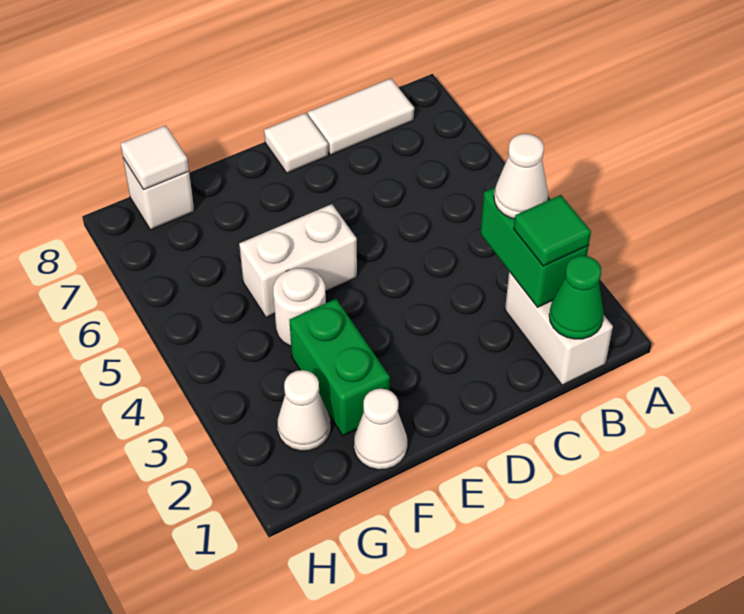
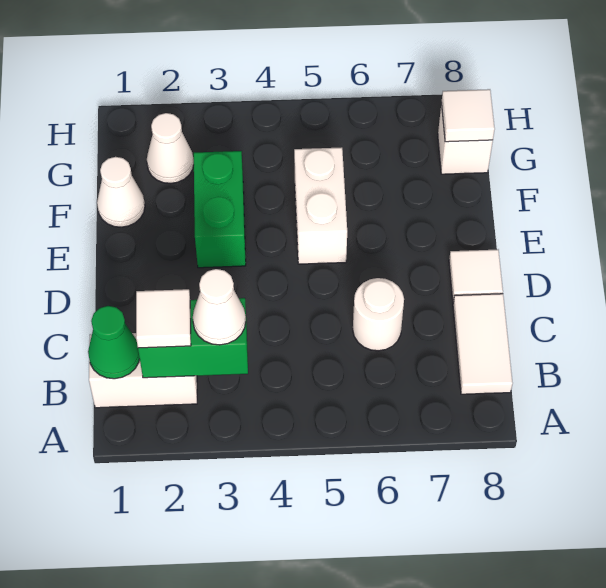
green tile B2 level 3 -> white tile B2 level 3
green brick F2:F3 level 1 -> green brick E3:F3 level 1
white round brick F4 level 1 -> white round brick C6 level 1

